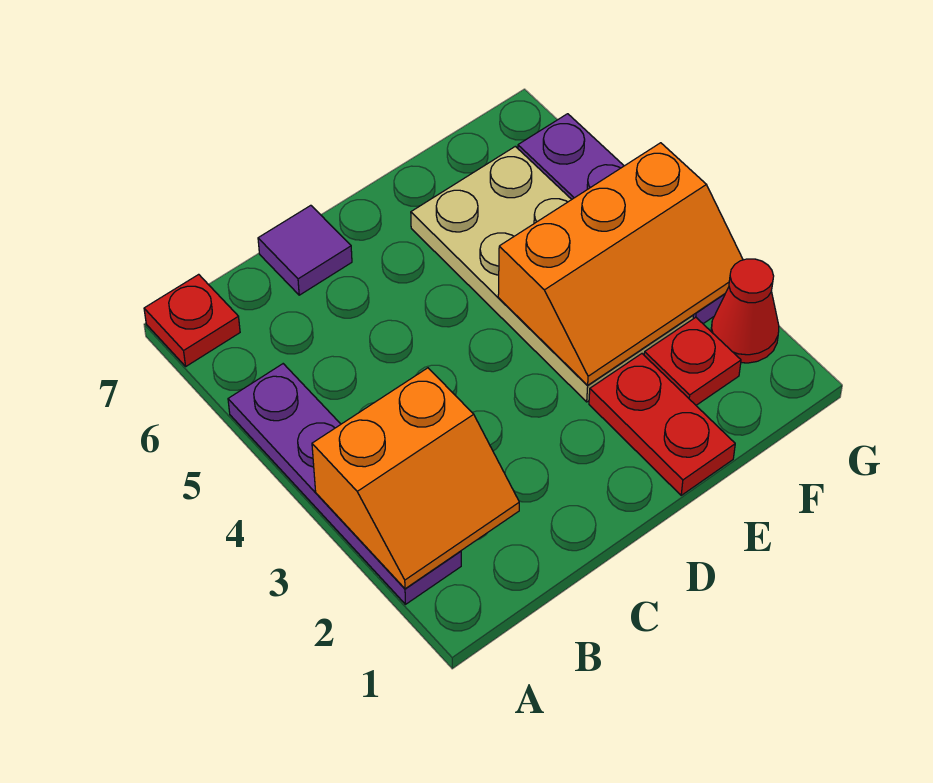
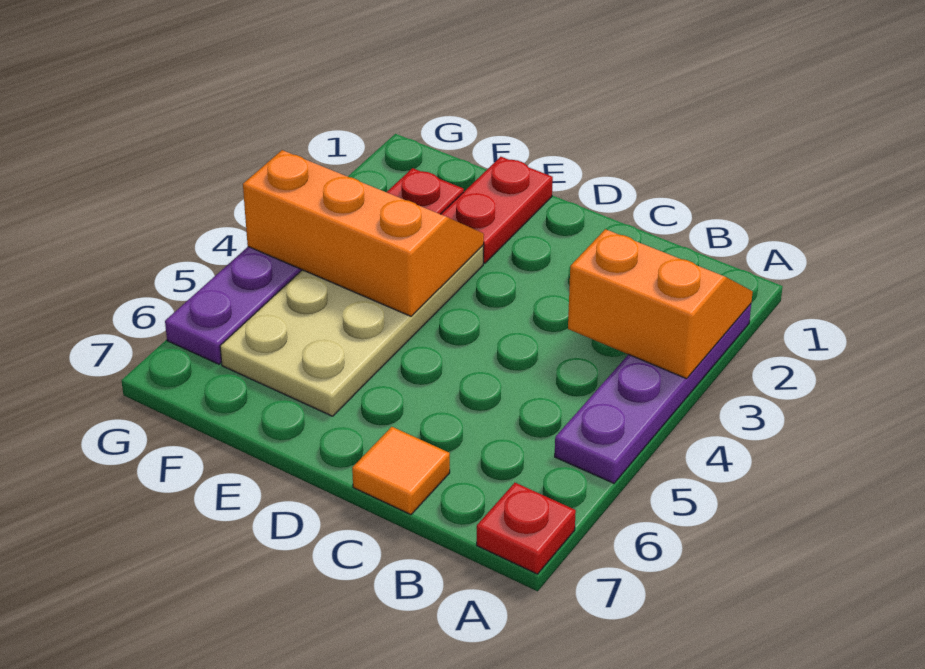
purple tile C7 level 1 -> orange tile C7 level 1
red cone G2 level 1 -> none

